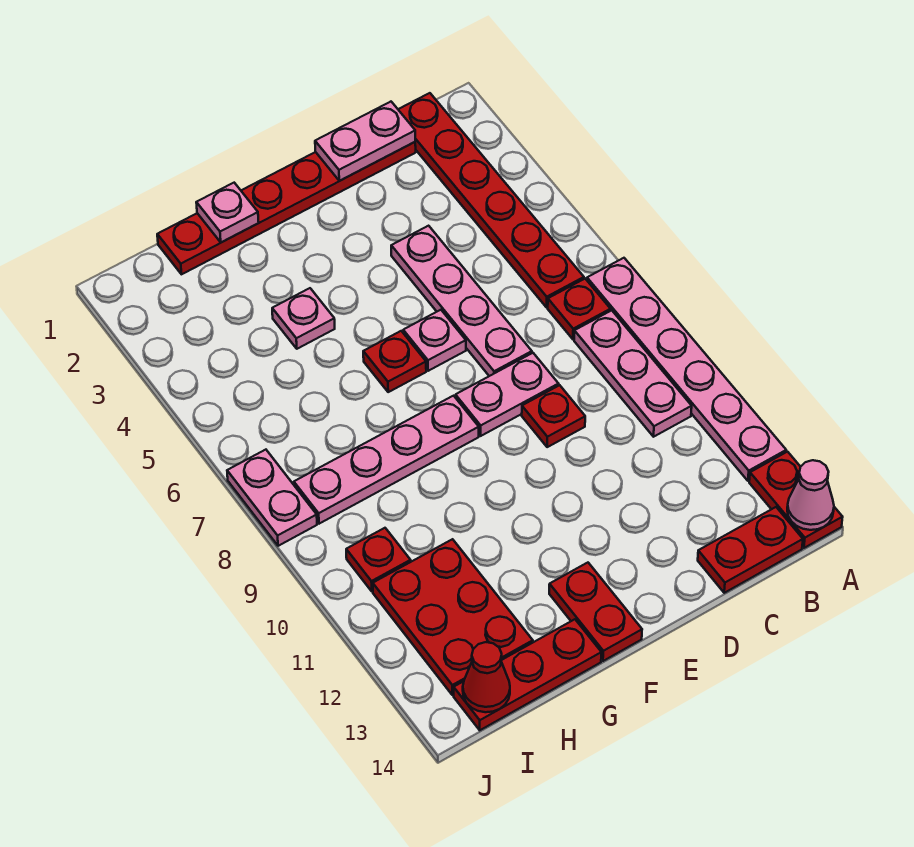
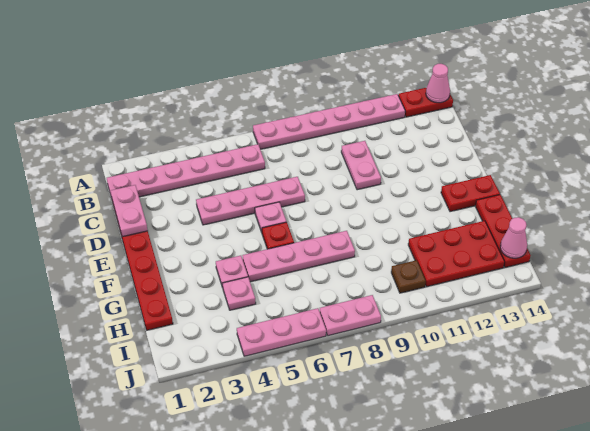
red plate B1:B6 level 1 -> pink plate B1:B6 level 1
red plate B7 level 1 -> none
pink plate B8:B10 level 1 -> pink plate J4:J6 level 1
red plate B14:C14 level 1 -> none
pink plate D8:E8 level 1 -> pink plate C10:D10 level 1
red plate D9 level 1 -> none
pink plate F8:I8 level 1 -> pink plate G5:G8 level 1
pink plate G1 level 2 -> pink plate H4 level 1
red plate I10 level 1 -> brown plate I10 level 1
red cone I14 level 2 -> pink cone I14 level 2

